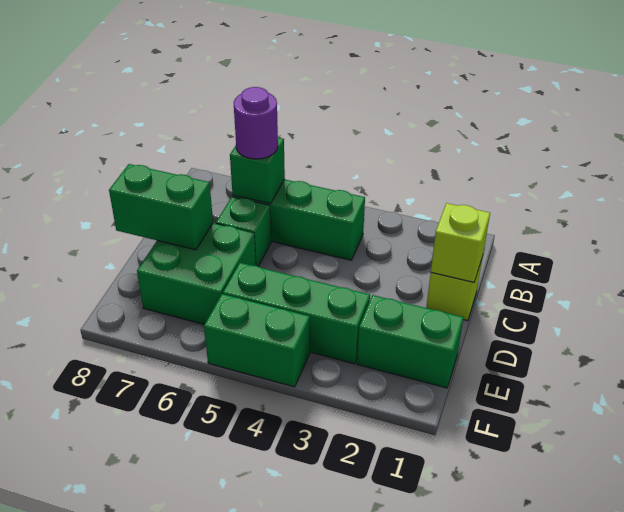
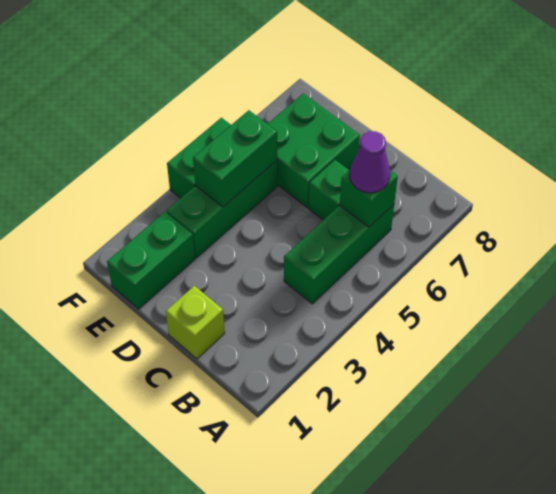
purple round brick B6 level 3 -> purple cone B6 level 3
lime brick C1 level 2 -> none
green brick D7:D8 level 2 -> green brick E4:E5 level 2

